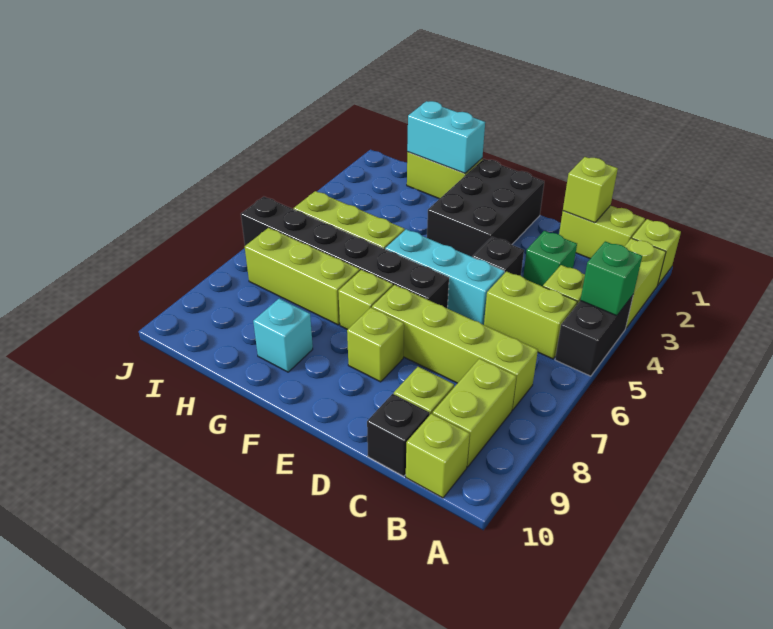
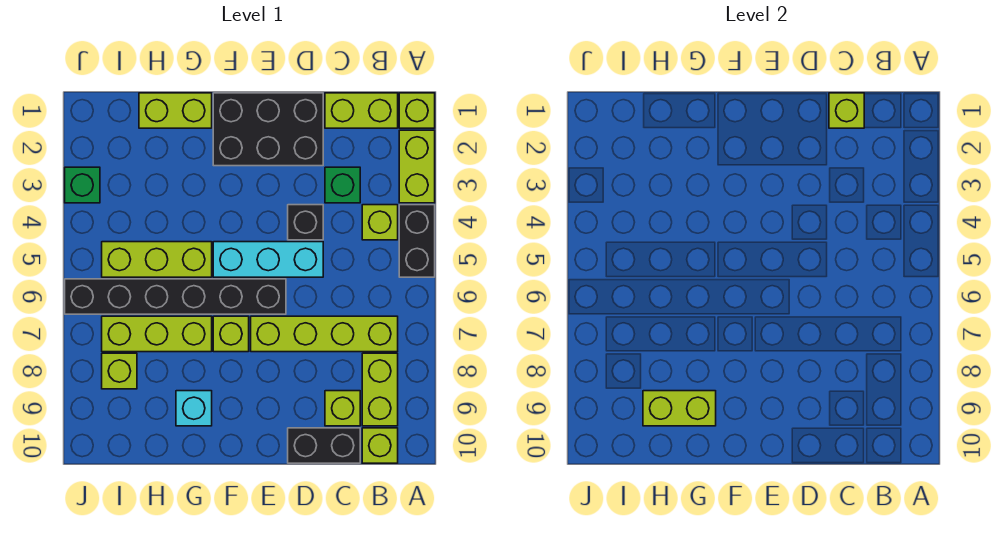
green brick A4 level 2 -> green brick J3 level 1
lime brick B5:C5 level 1 -> lime brick G9:H9 level 2
black brick C10 level 1 -> black brick C10:D10 level 1
black brick E1:F3 level 1 -> black brick D1:F2 level 1
lime brick E8 level 1 -> lime brick I8 level 1
cyan brick G1:H1 level 2 -> none

